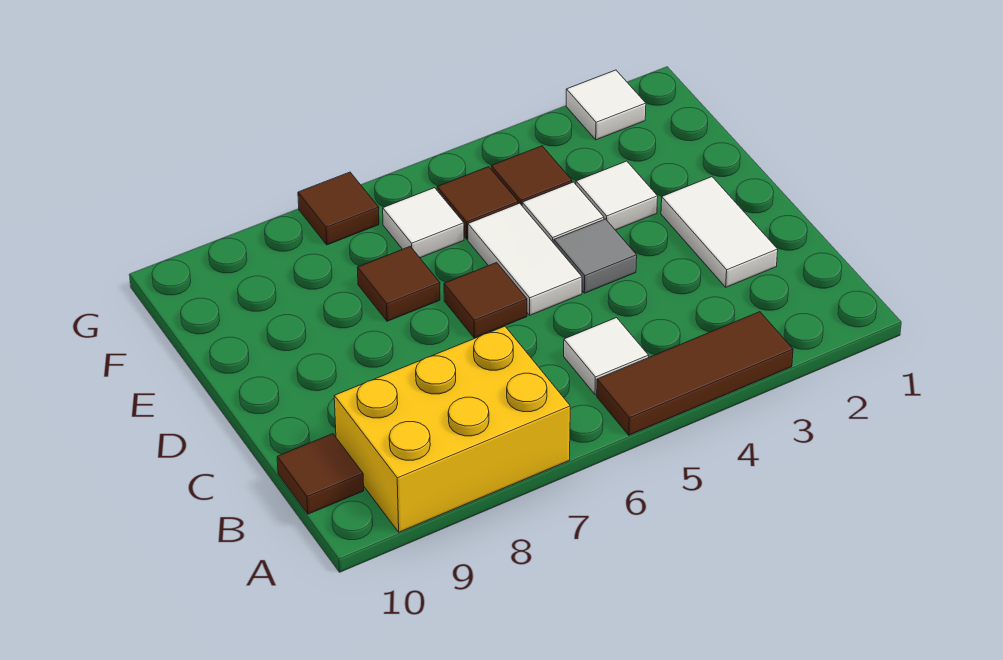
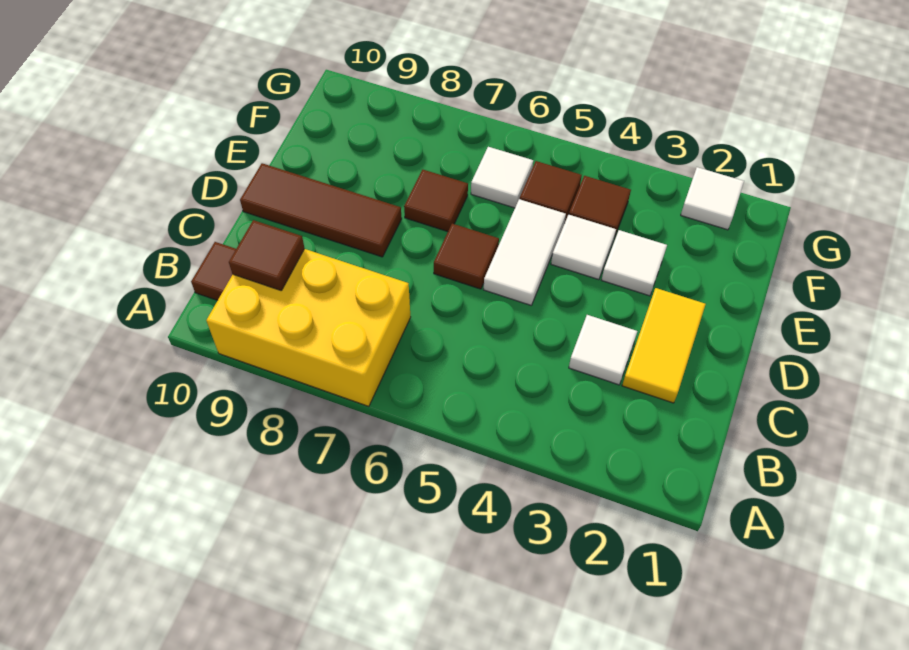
brown tile A3:A5 level 1 -> brown tile D8:D10 level 1
white tile B5 level 1 -> white tile C3 level 1
white tile C2:D2 level 1 -> yellow tile C2:D2 level 1
grey tile D4 level 1 -> none
brown tile G7 level 1 -> brown tile B9 level 2

